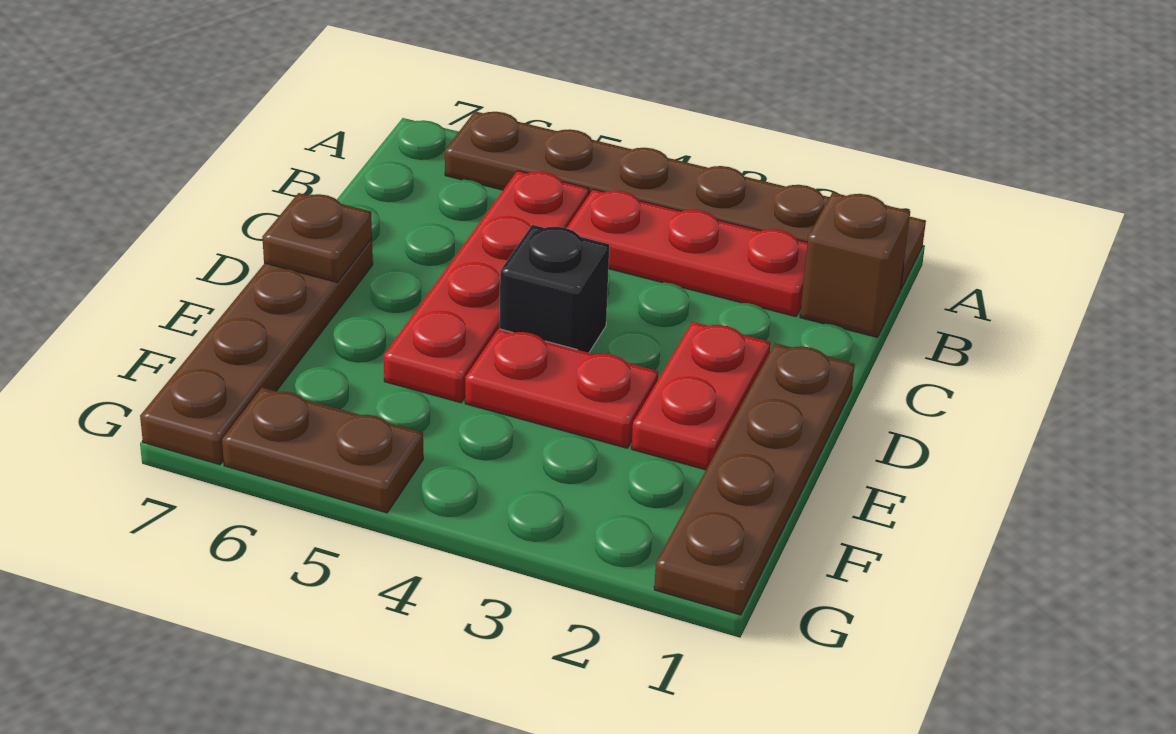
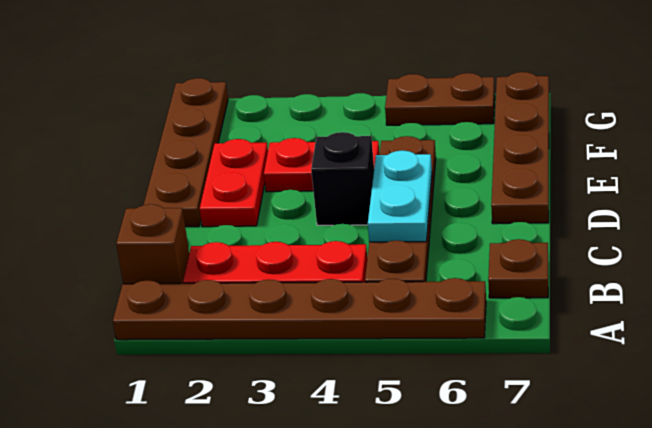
red plate B5:E5 level 1 -> brown plate B5:E5 level 1
none -> cyan plate C5:D5 level 2
brown plate D7 level 2 -> brown plate B7 level 1

